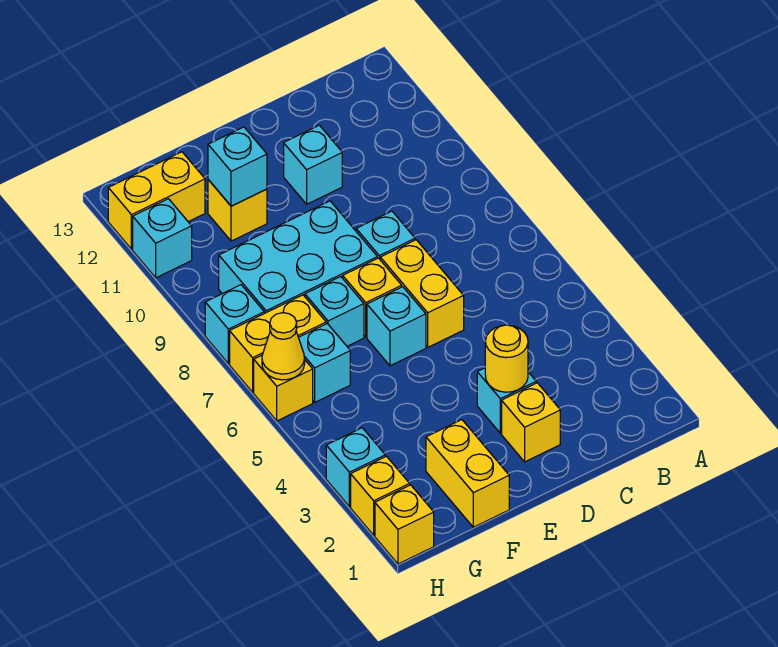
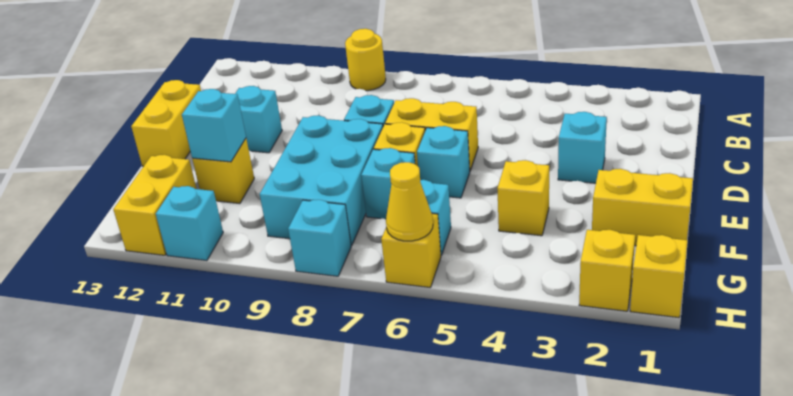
yellow brick D2 level 1 -> yellow brick F4 level 1
yellow round brick D3 level 2 -> yellow round brick A9 level 1
yellow brick G7:H7 level 1 -> yellow brick D13:E13 level 1
cyan brick H3 level 1 -> none

